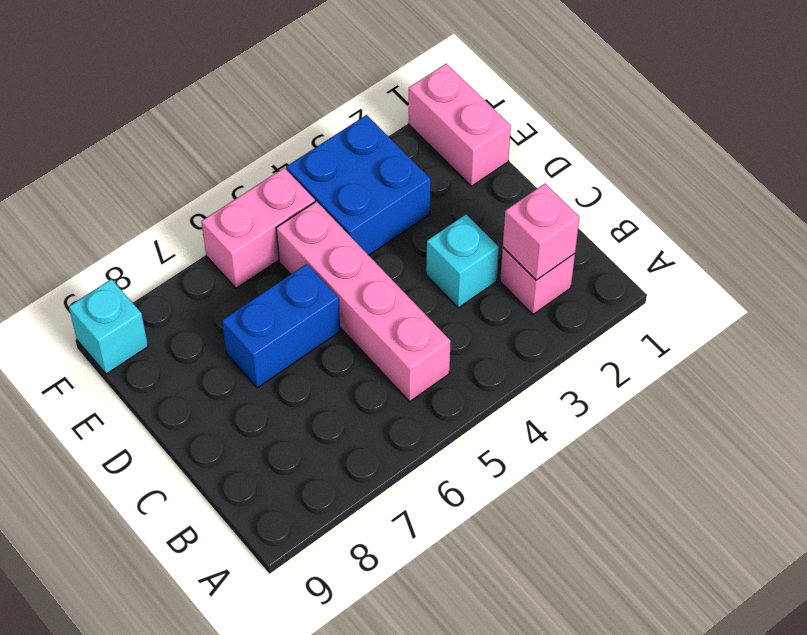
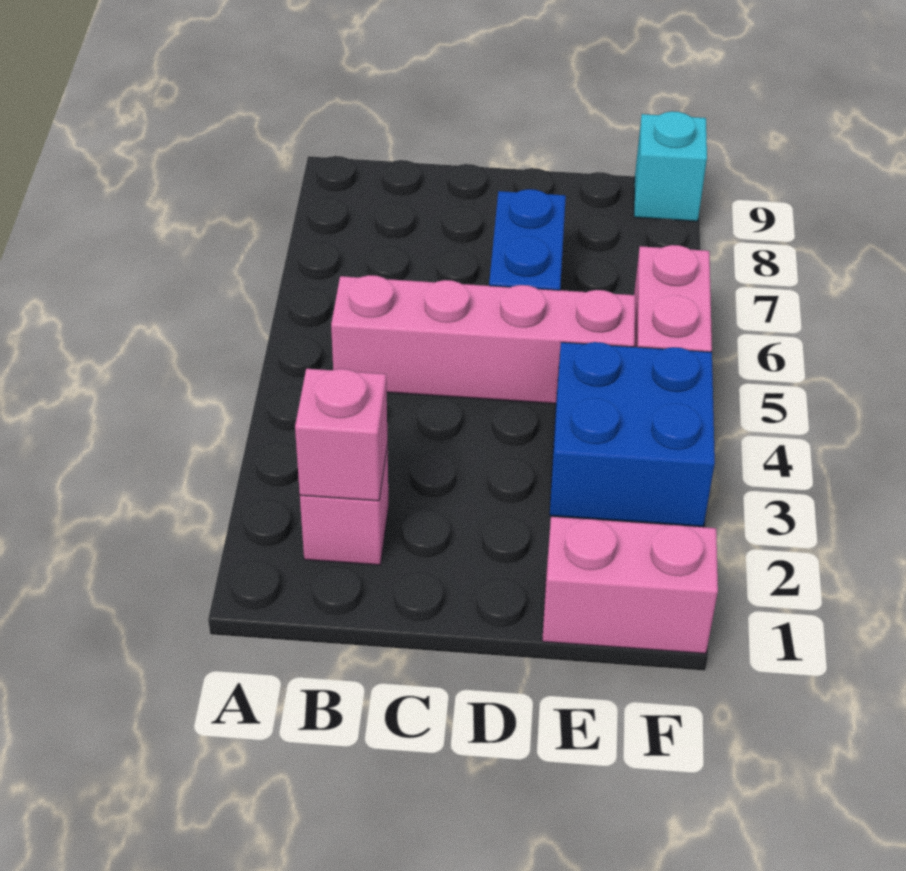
cyan brick C3 level 1 -> none

